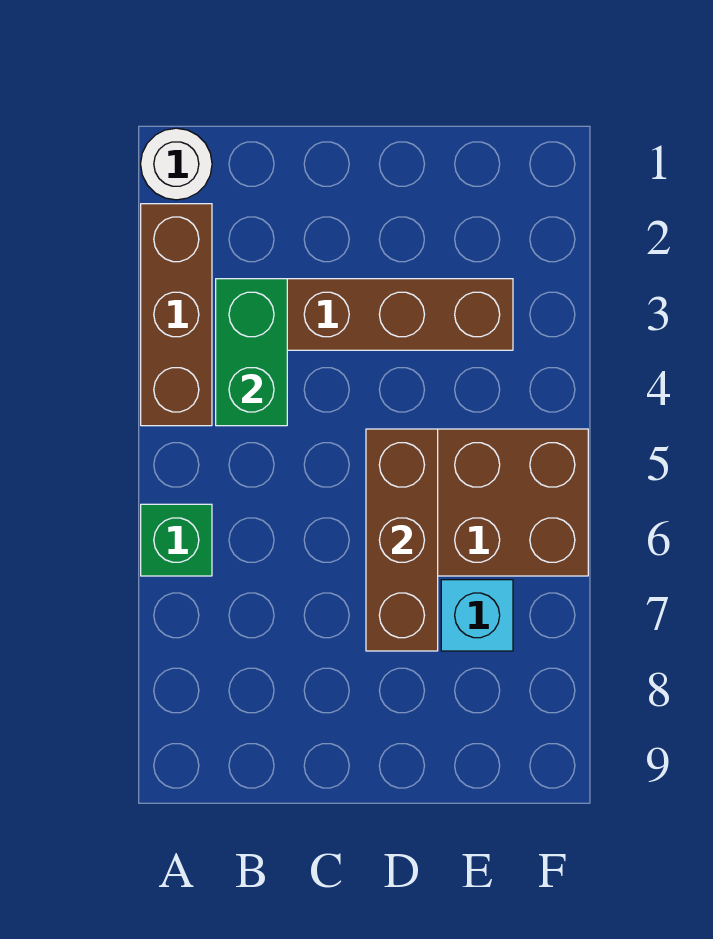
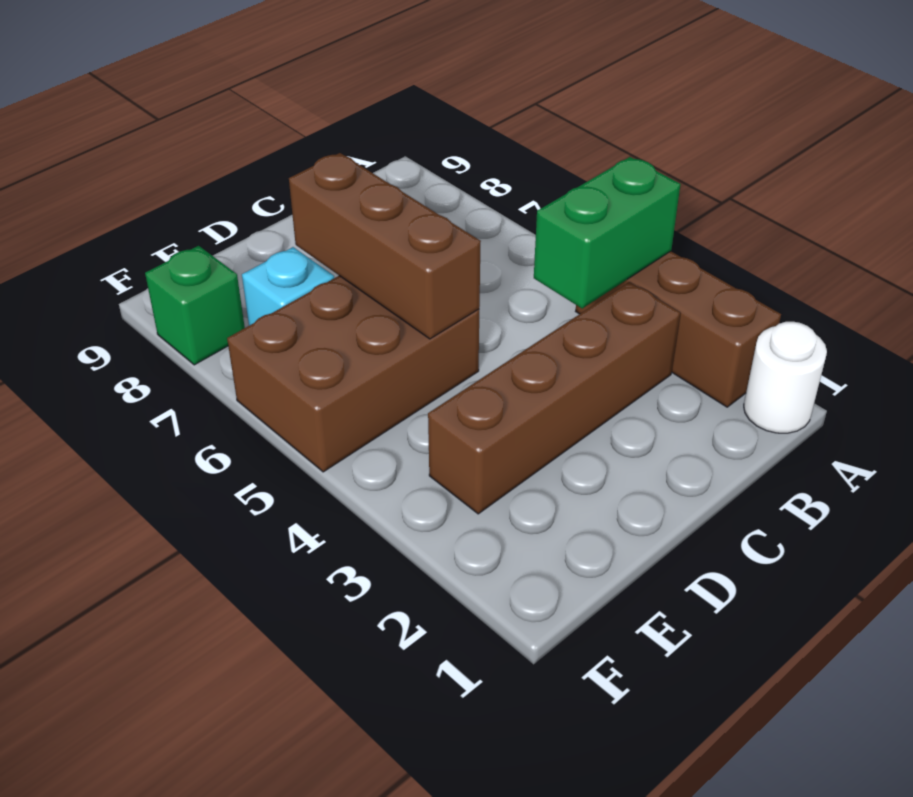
green brick A6 level 1 -> green brick F8 level 1
green brick B3:B4 level 2 -> green brick A4:B4 level 2

